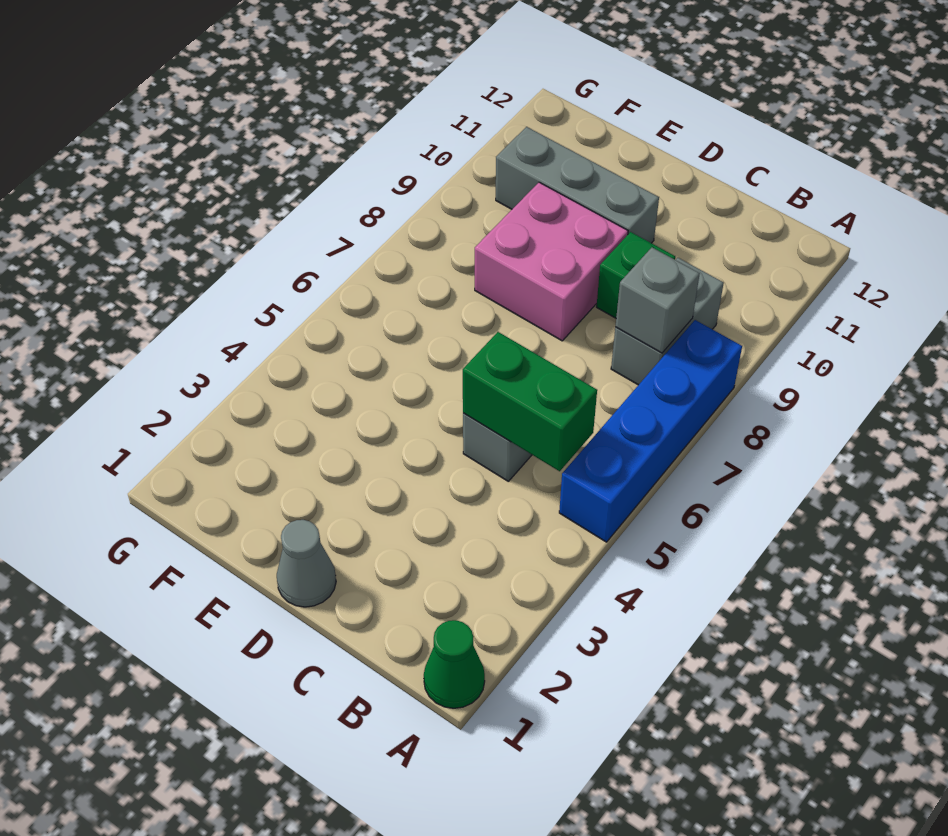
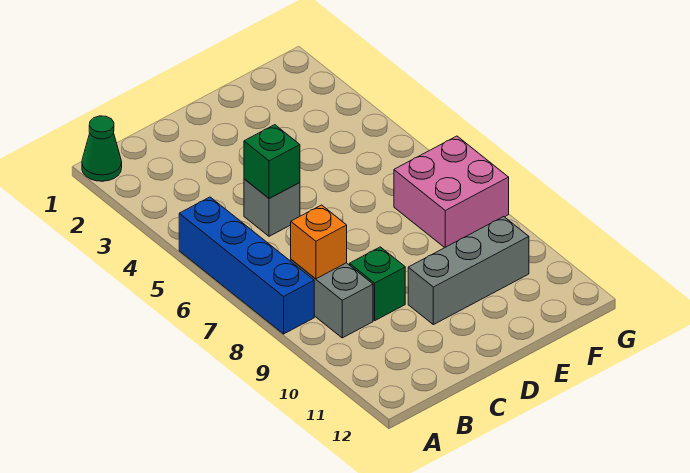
green brick B5:C5 level 2 -> green brick C5 level 2
grey brick B8 level 2 -> orange brick B8 level 2
grey cone D1 level 1 -> none
pink brick D8:E9 level 1 -> pink brick F7:G8 level 1

